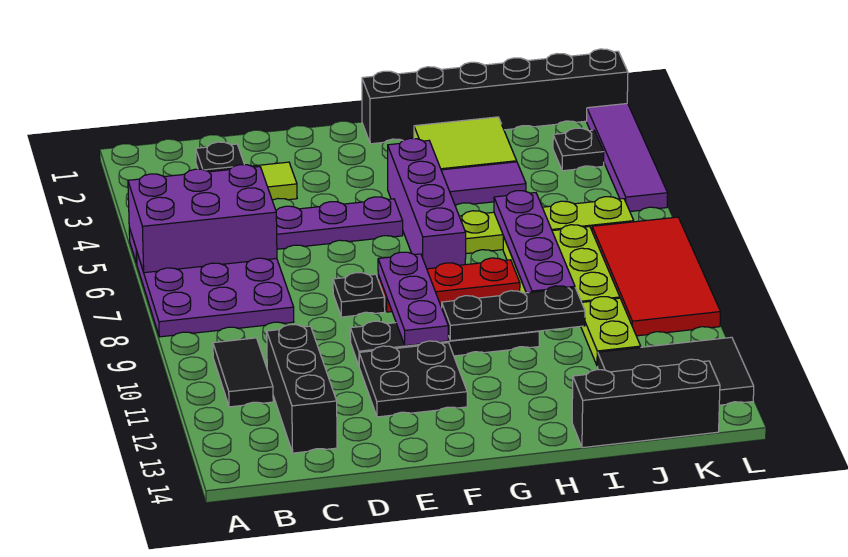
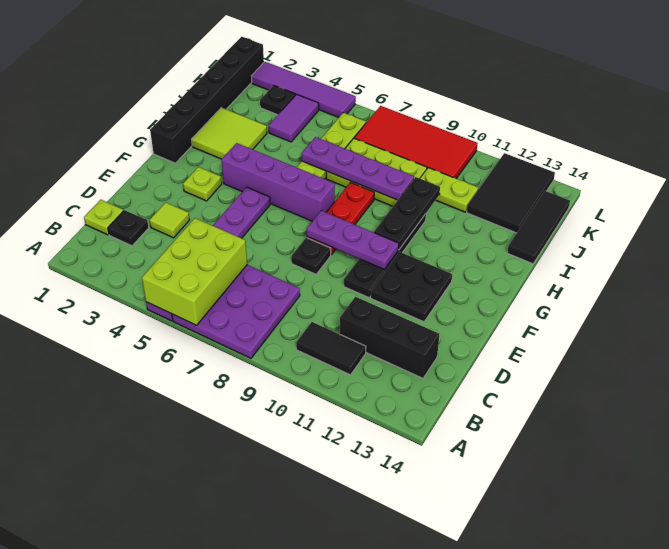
purple brick A5:C6 level 2 -> lime brick A5:C6 level 2
none -> lime plate C1 level 1
none -> lime plate F3 level 1
purple tile H4:I4 level 1 -> purple tile J4:K4 level 1
black brick I14:K14 level 1 -> black tile I14:K14 level 1

